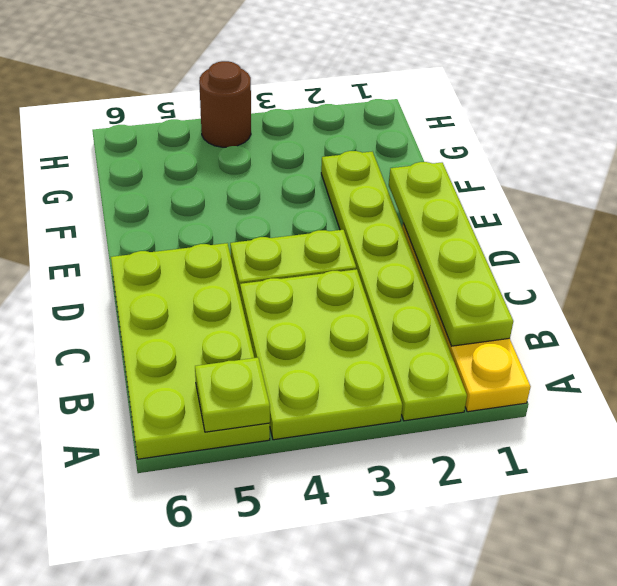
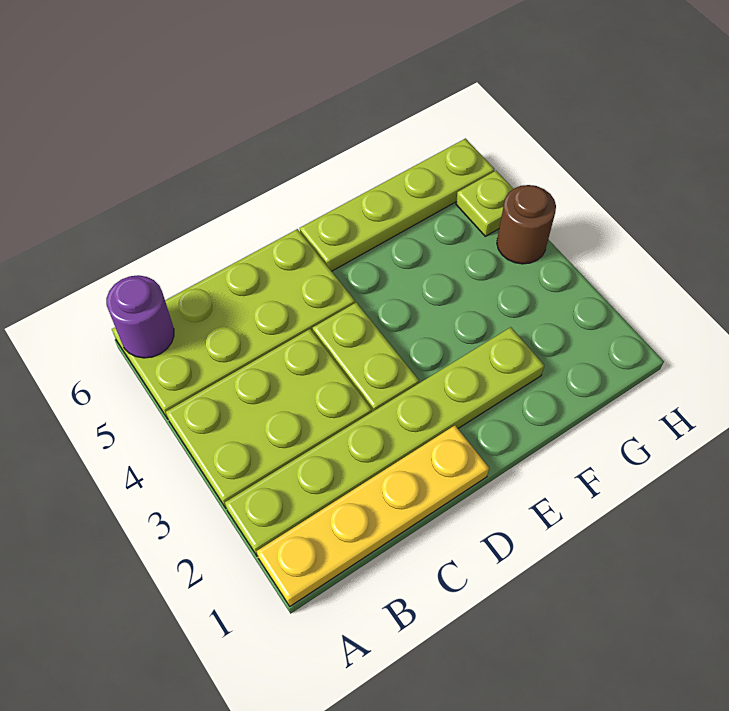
lime plate A5 level 2 -> lime plate H5 level 1
none -> purple round brick A6 level 2
lime plate B1:E1 level 2 -> lime plate E6:H6 level 1

